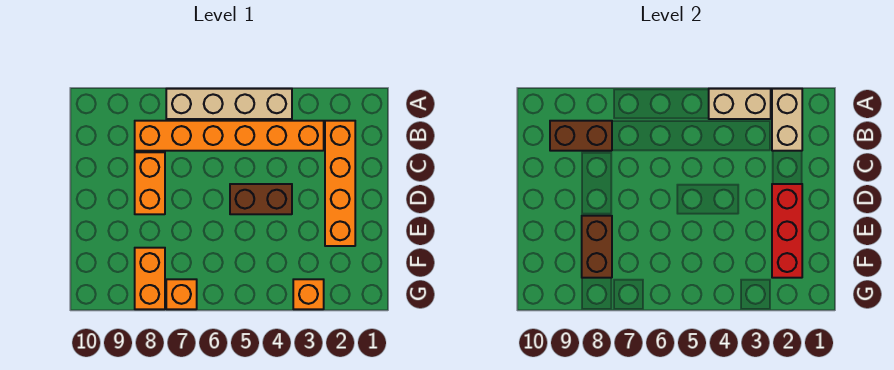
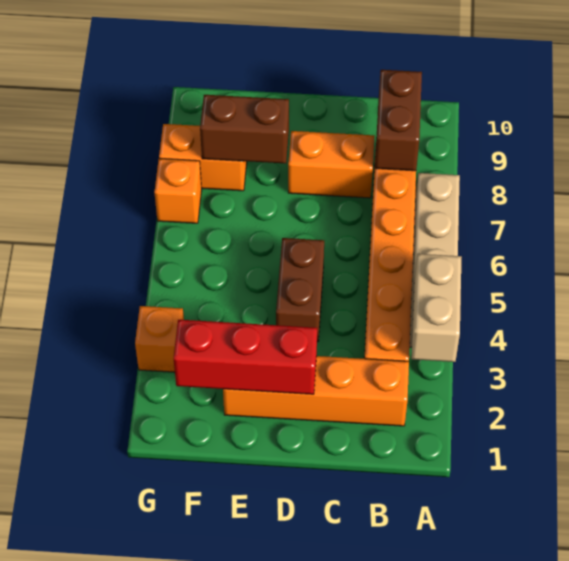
tan brick A2:B2 level 2 -> none

